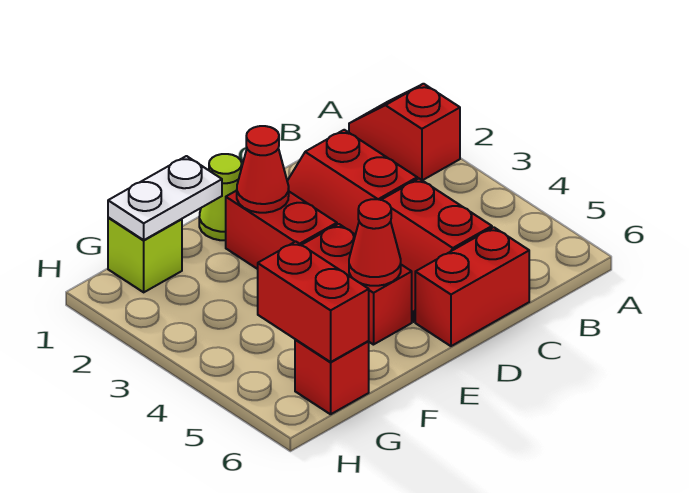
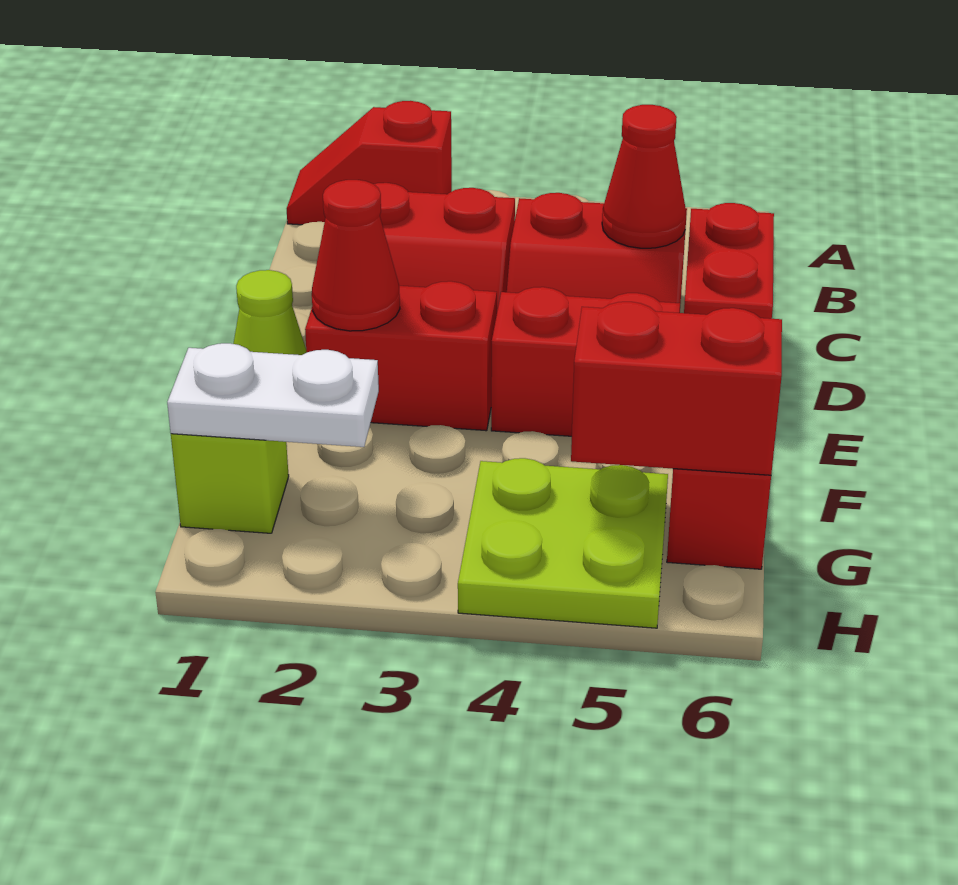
red cone E5 level 2 -> red cone C5 level 2
white plate F1:G1 level 2 -> white plate G1:G2 level 2
none -> lime plate G4:H5 level 1

